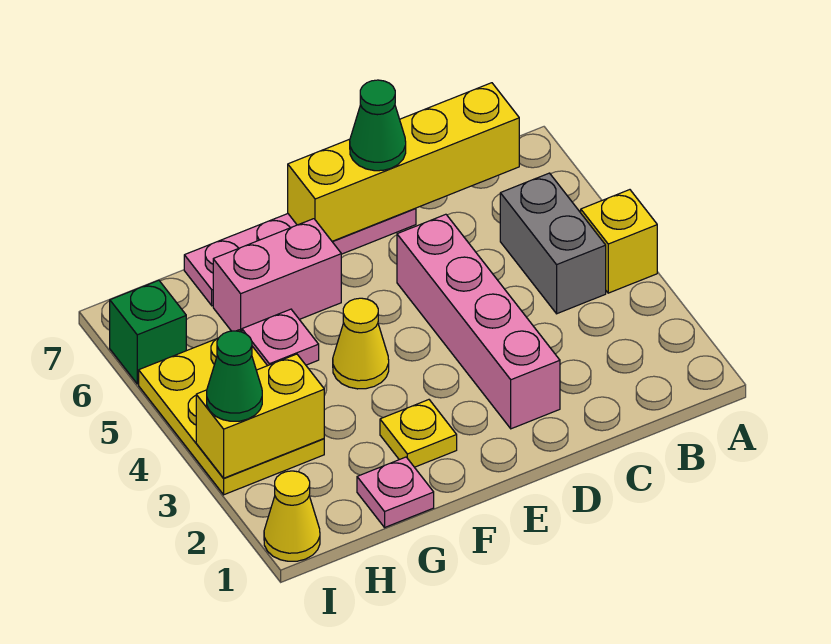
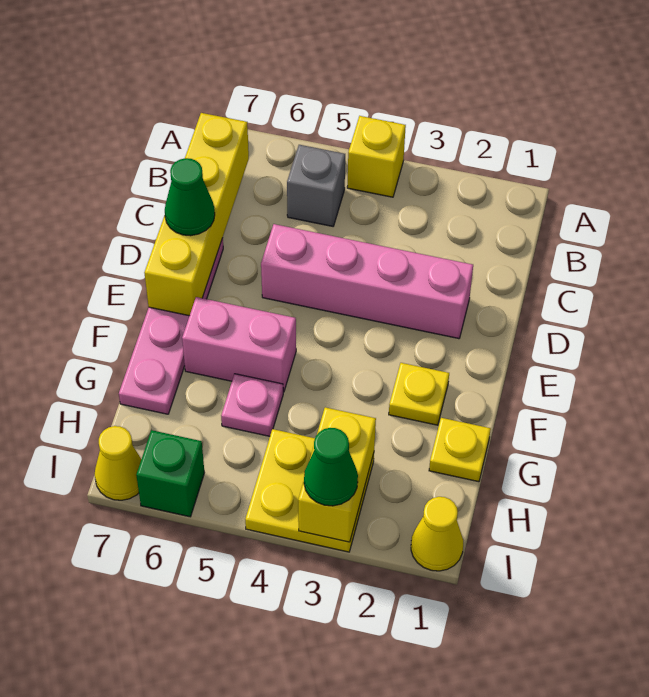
grey brick B4:B5 level 1 -> grey brick B5 level 1
yellow cone F4 level 1 -> yellow cone I7 level 1
pink brick F6:G6 level 1 -> pink brick F5:F6 level 1
pink plate G1 level 1 -> yellow plate G1 level 1
yellow plate H3:I5 level 1 -> yellow plate H3:I4 level 1

